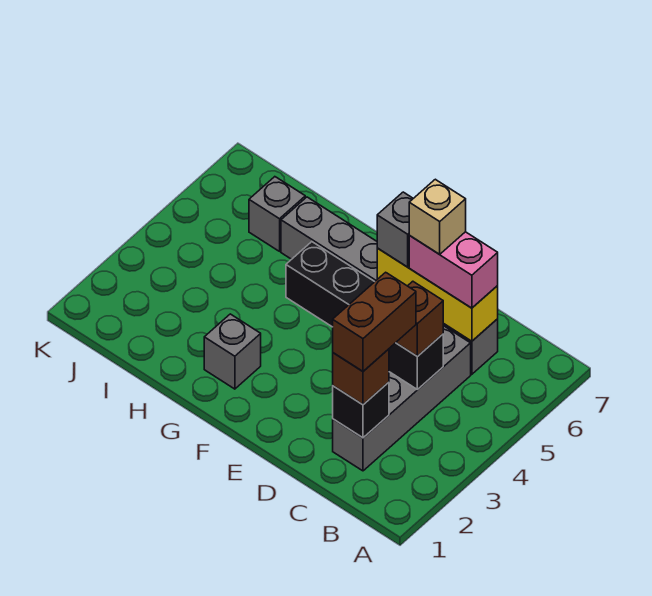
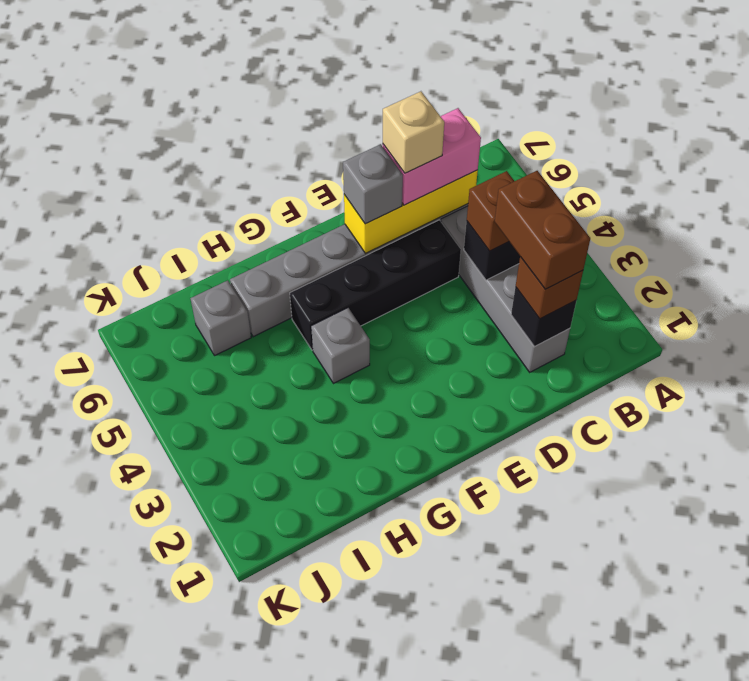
grey brick G2 level 1 -> grey brick G4 level 1

